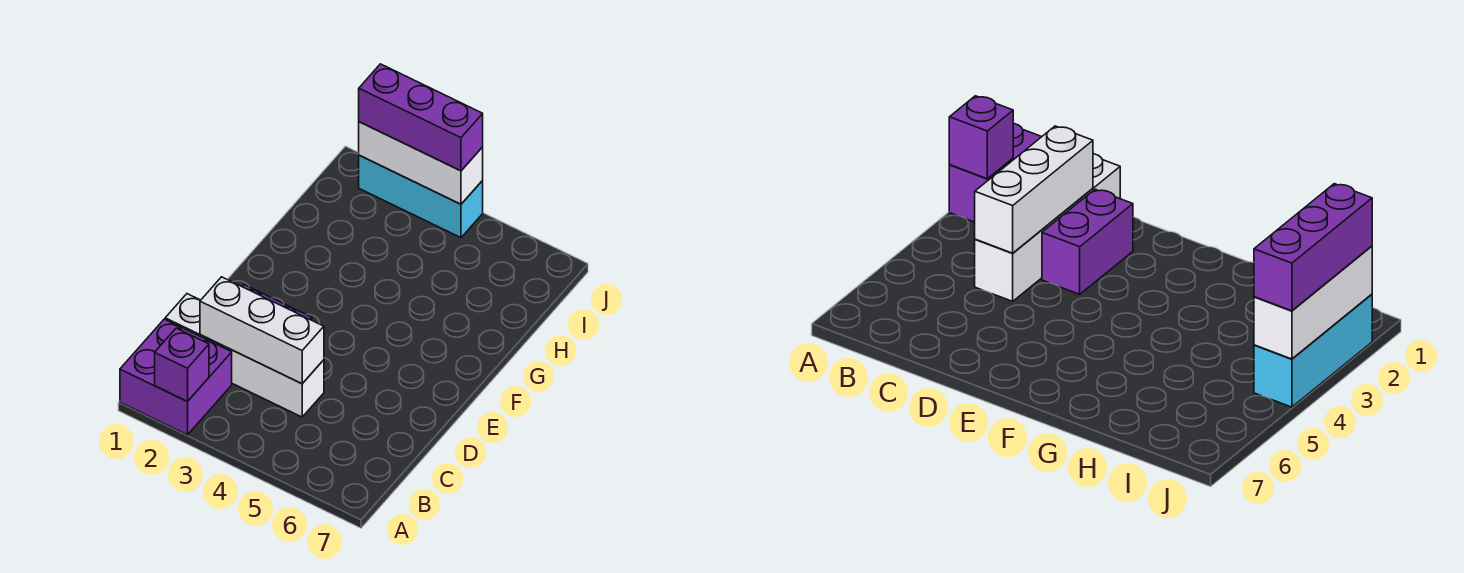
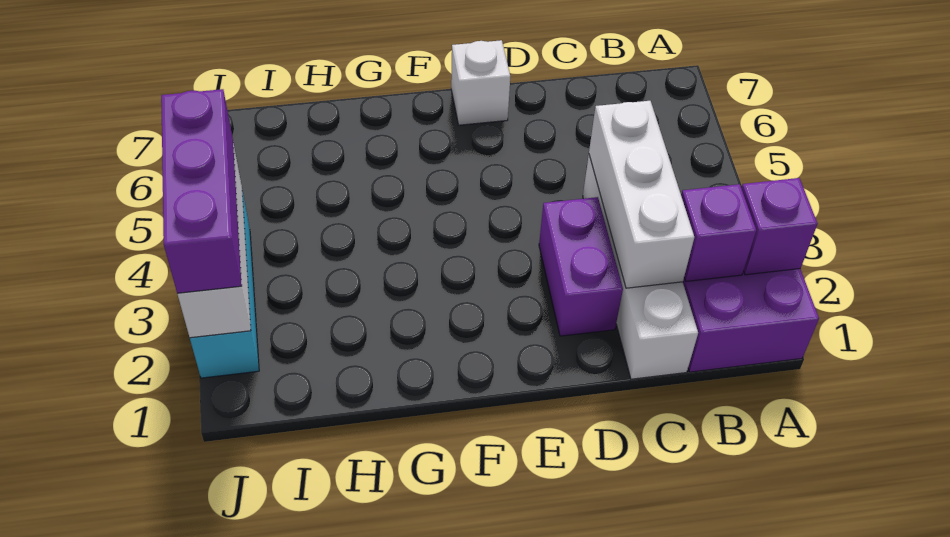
none -> purple brick B2 level 2
none -> white brick E7 level 1

